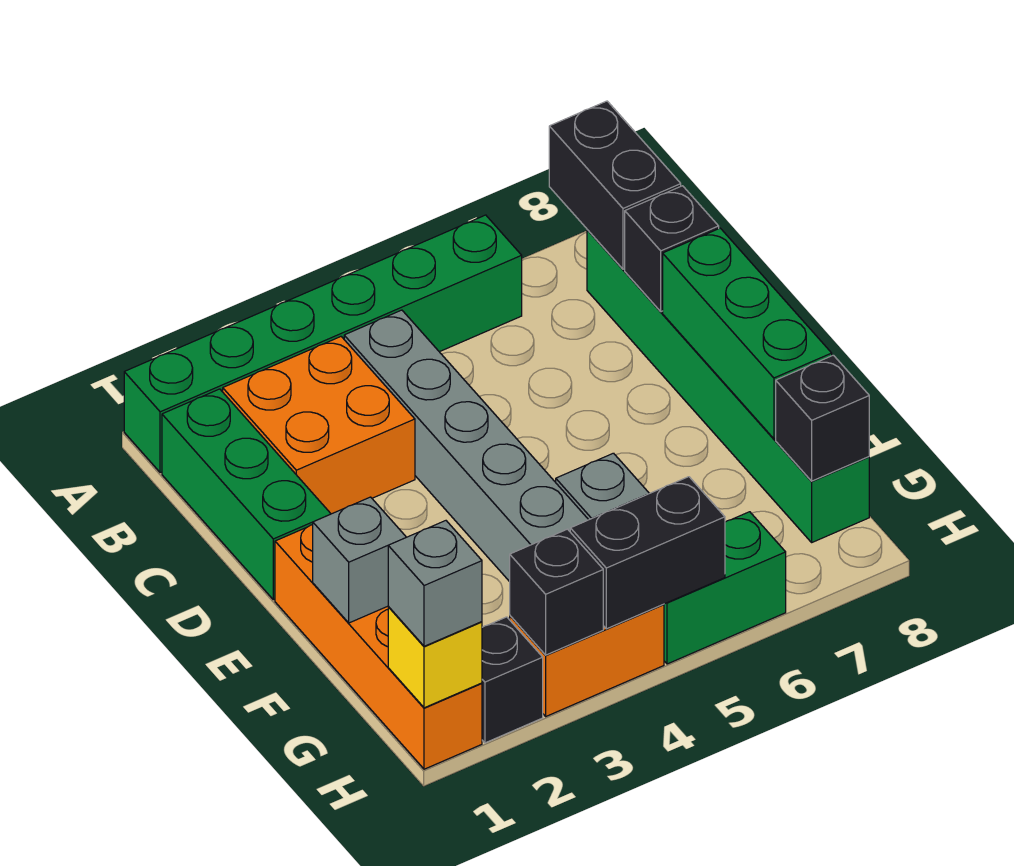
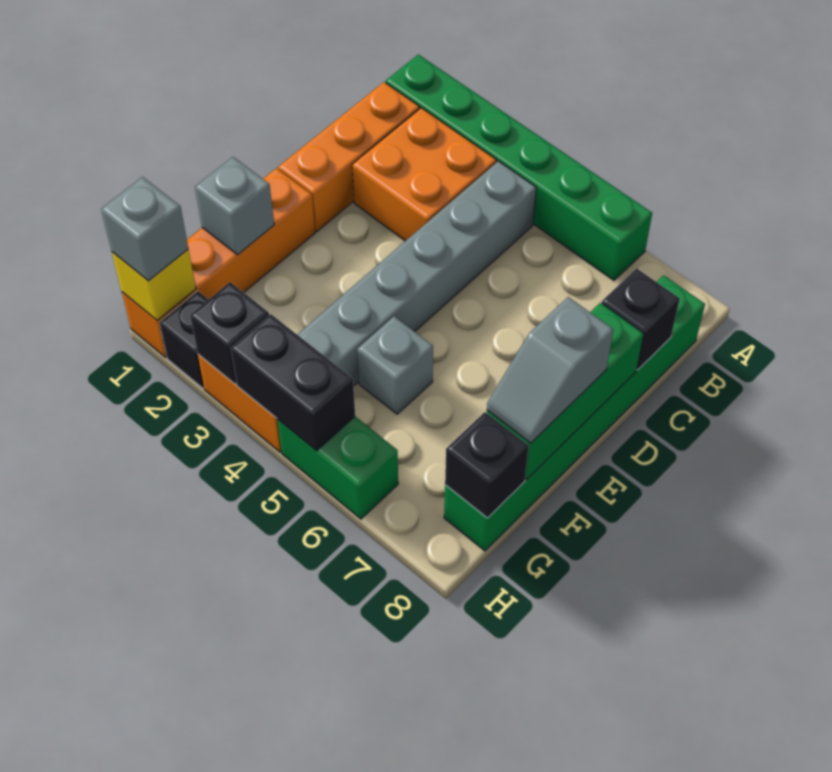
black brick A8:B8 level 2 -> none
green brick B1:D1 level 1 -> orange brick B1:D1 level 1
none -> grey slope E8:F8 level 3 top E

